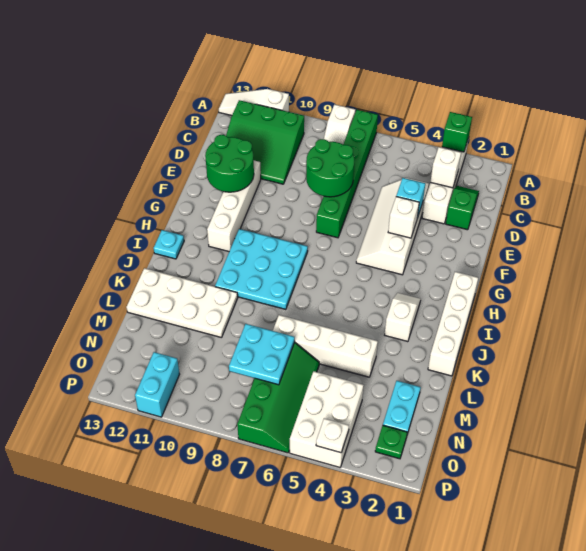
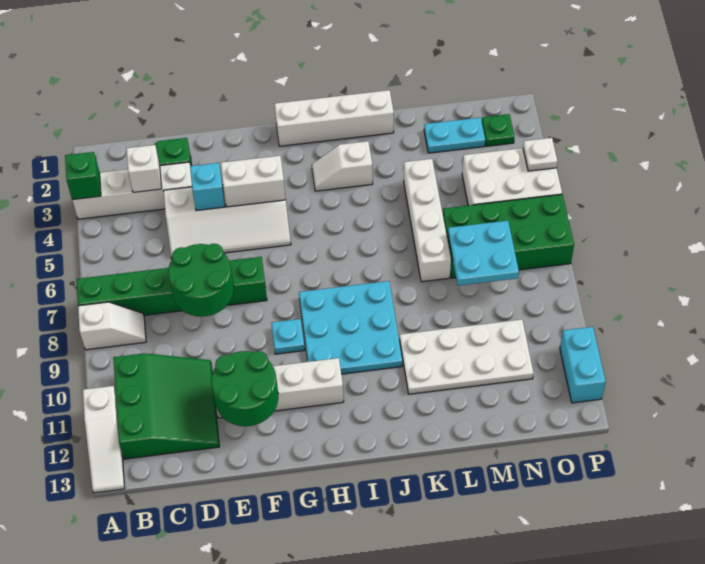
white brick F4 level 2 -> white brick F4:G4 level 2
cyan plate I13 level 1 -> cyan plate G9 level 1
white plate K10:L13 level 1 -> white plate K10:N11 level 1
green slope M6:P7 level 1 top 7 -> green brick M6:P7 level 1
cyan brick O11:P11 level 1 -> cyan brick P11:P12 level 1

